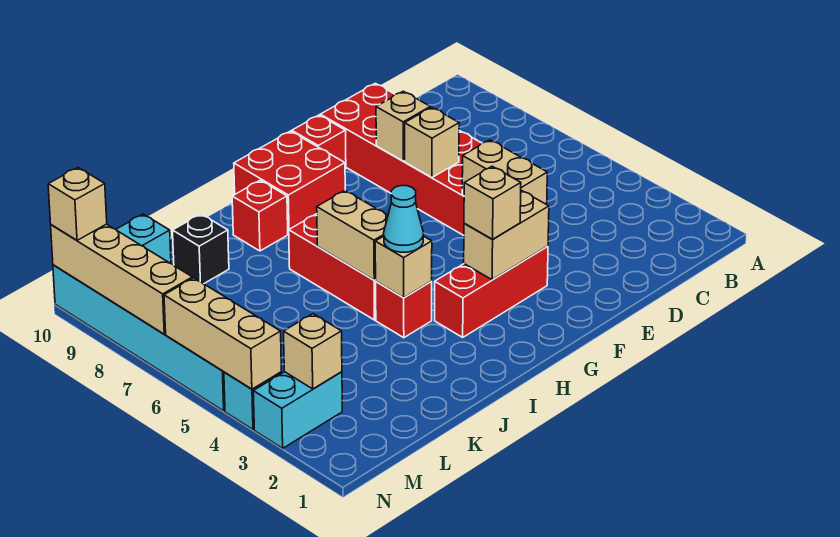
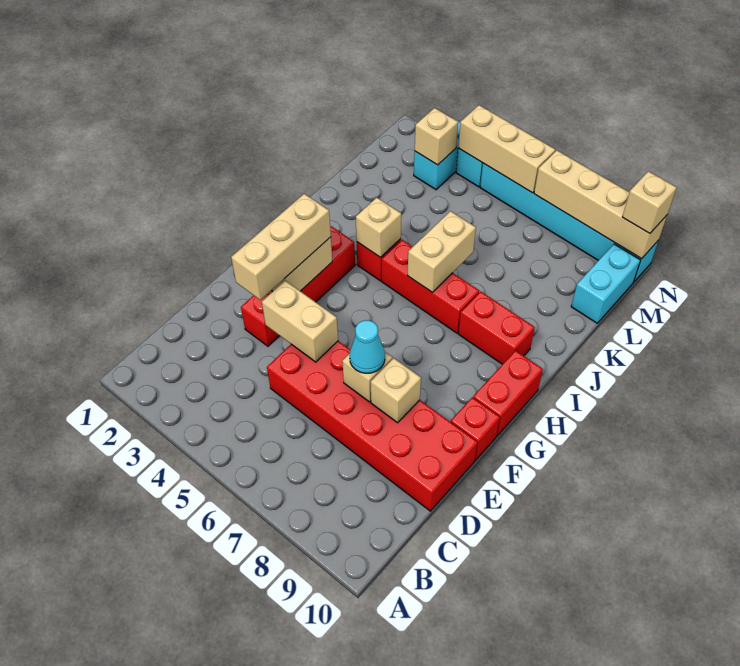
red brick F3:H3 level 1 -> red brick E3:H3 level 1
tan brick G3 level 3 -> tan brick E3:G3 level 3
red brick G9:H10 level 1 -> red brick G10:H10 level 1
cyan cone I4 level 3 -> cyan cone E7 level 3
tan brick I5:I6 level 2 -> tan brick I6:J6 level 2
red brick I9 level 1 -> red brick I8:I9 level 1
black brick K9 level 1 -> none

